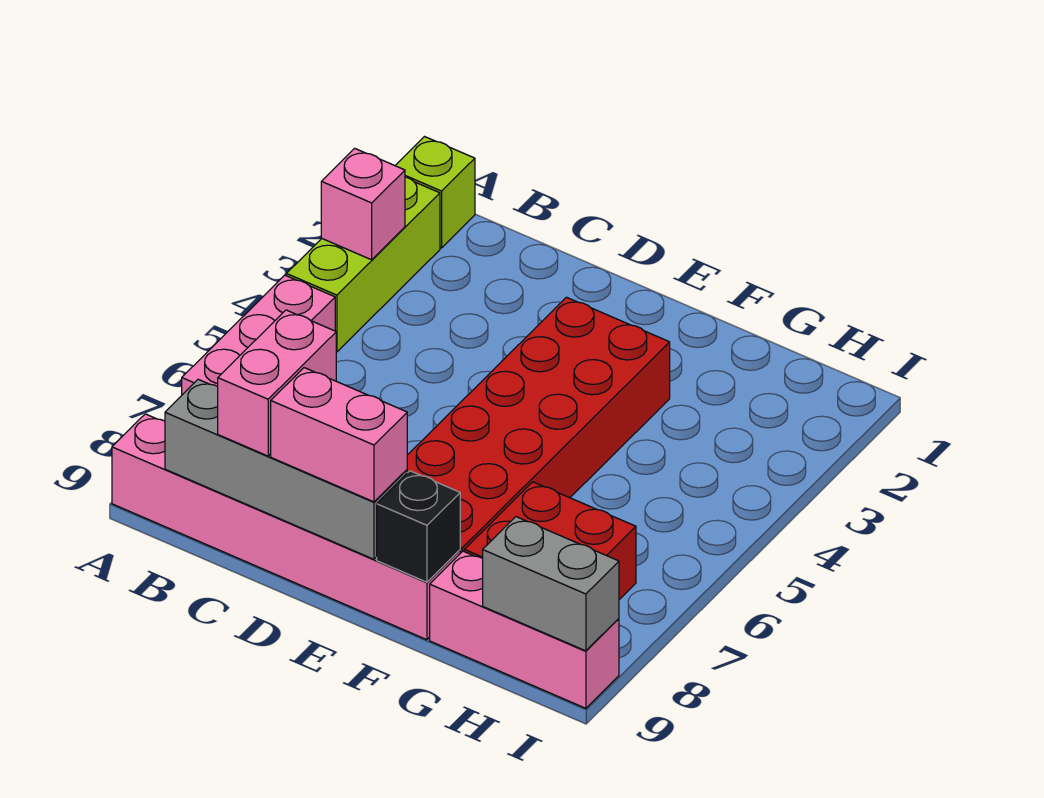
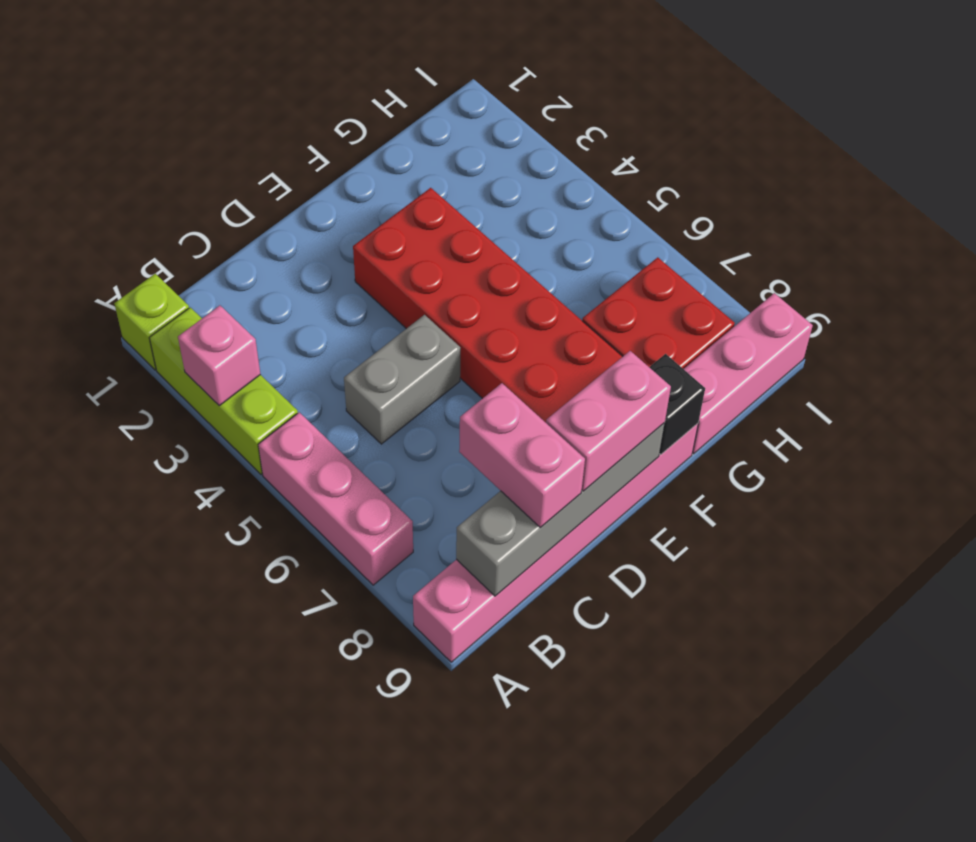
grey brick H9:I9 level 2 -> grey brick C5:D5 level 1

